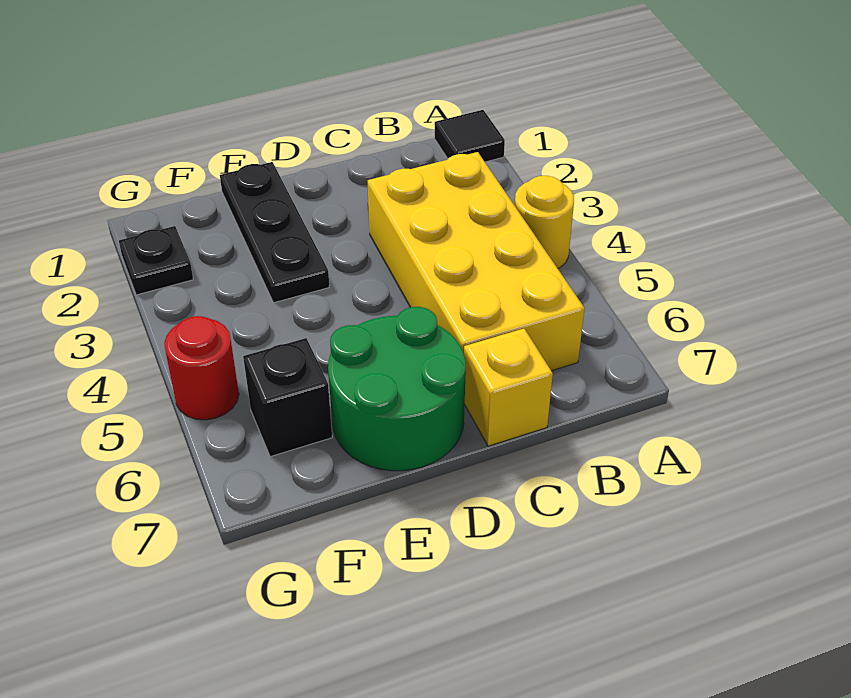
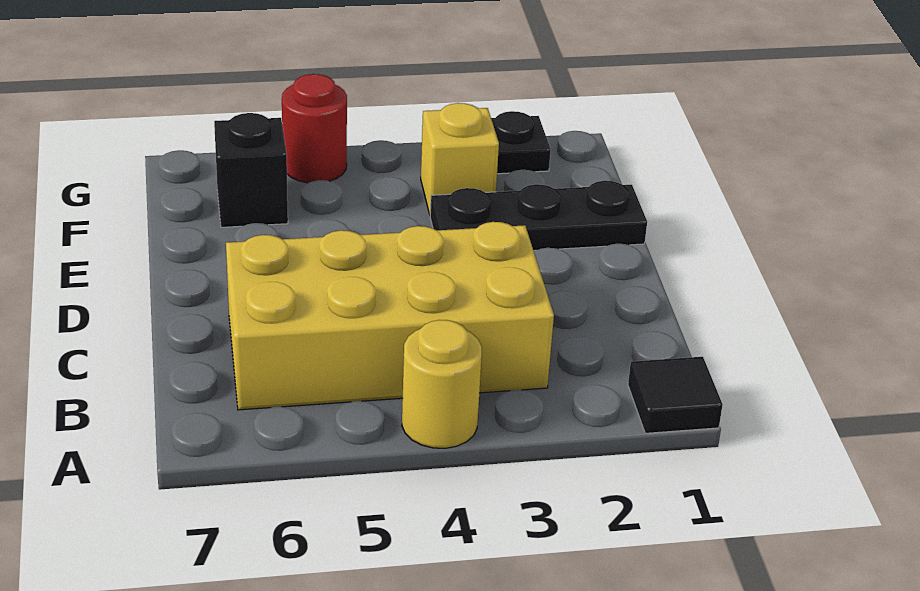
yellow brick C7 level 1 -> yellow brick F3 level 1
green round brick D6:E7 level 1 -> none

